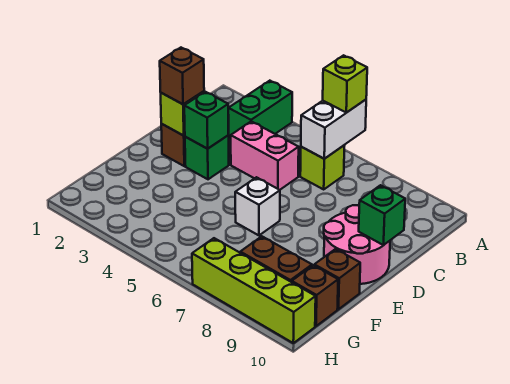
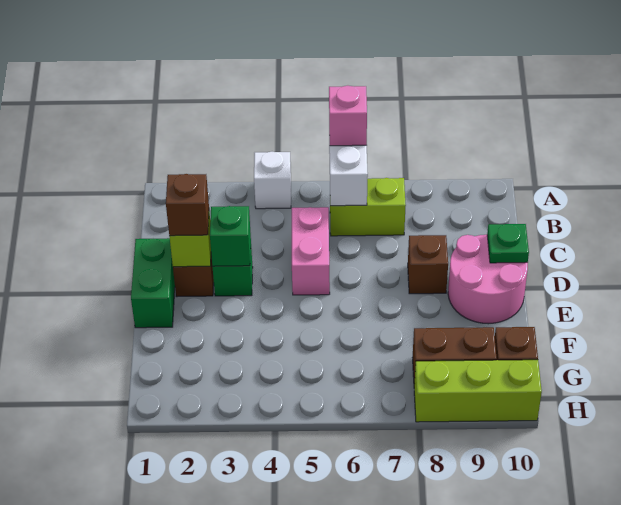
green brick A3:B3 level 1 -> green brick D1:E1 level 1
lime brick A6 level 3 -> pink brick A6 level 3
lime brick B6 level 1 -> lime brick B6:B7 level 1
pink brick C4:C5 level 1 -> pink brick C5:D5 level 1
green brick D10 level 2 -> green plate D10 level 2
white brick E6 level 1 -> white brick A4 level 1
brown brick F10 level 1 -> brown brick D8 level 1
lime brick H7:H10 level 1 -> lime brick H8:H10 level 1

